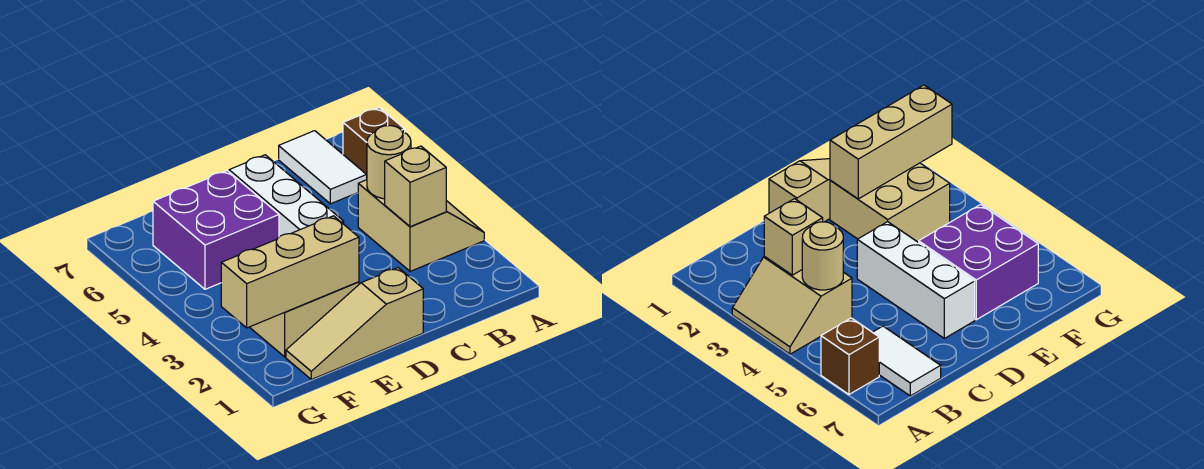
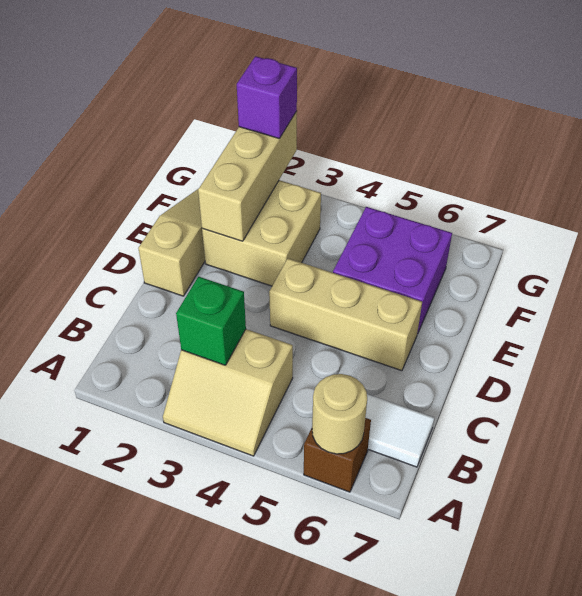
tan brick B3 level 2 -> green brick B3 level 2
tan round brick B4 level 2 -> tan round brick A6 level 2
white brick D4:D6 level 1 -> tan brick D4:D6 level 1
none -> purple brick G2 level 3

